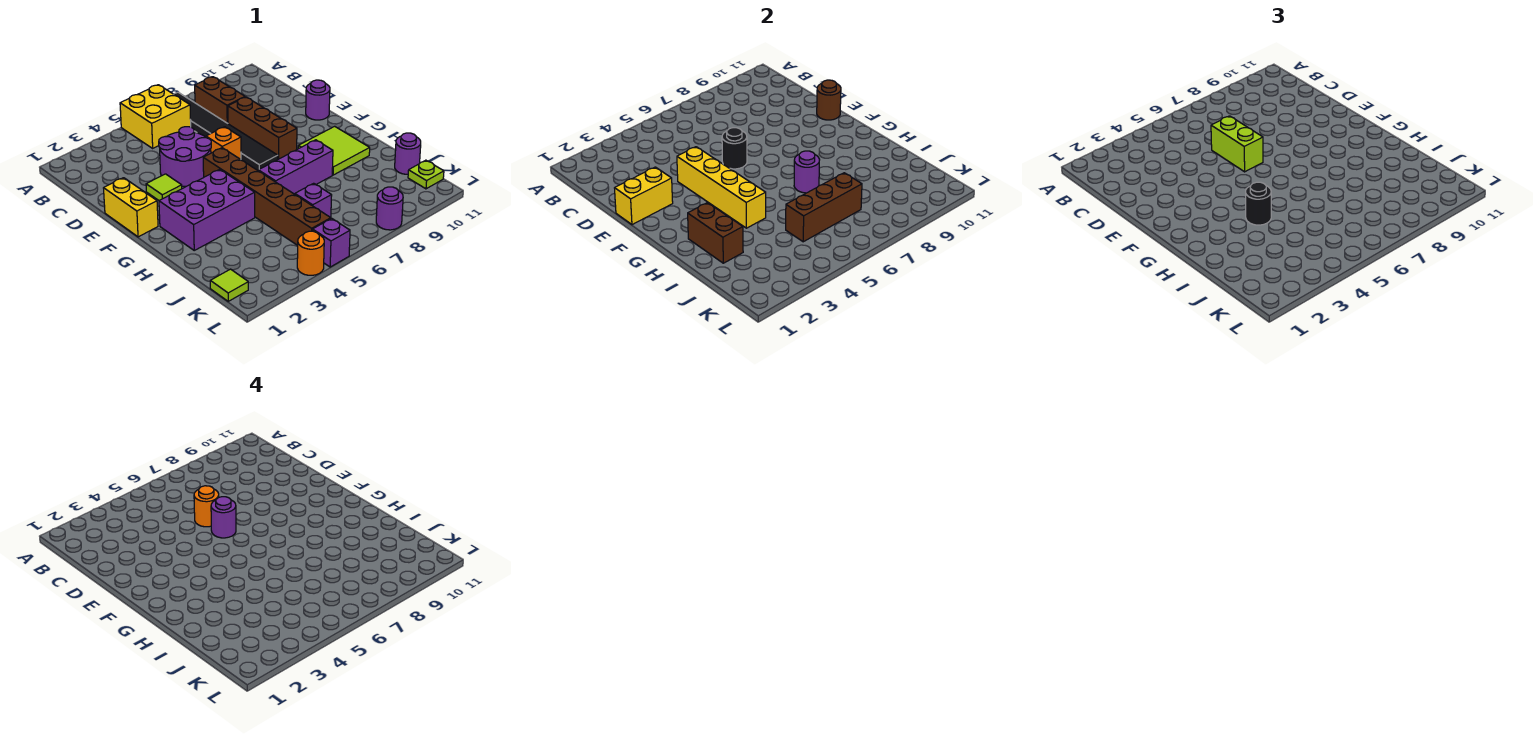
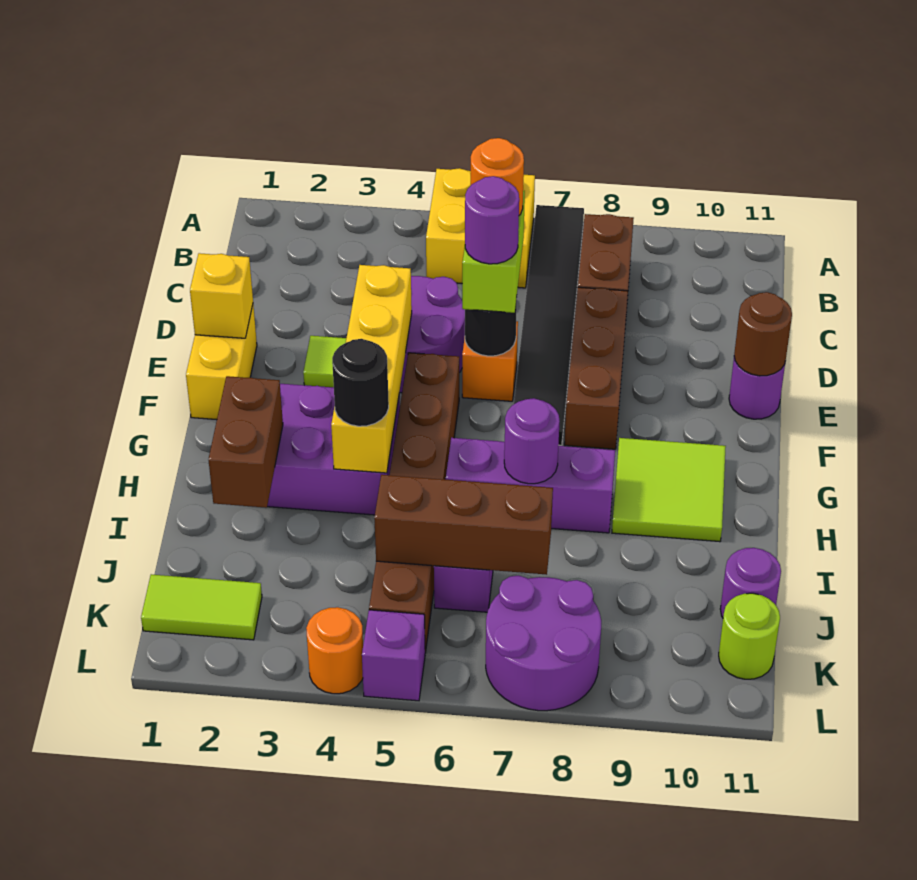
yellow brick E1:E2 level 2 -> yellow brick E1 level 2
lime tile K1 level 1 -> lime tile K1:K2 level 1
lime plate K11 level 1 -> lime round brick K11 level 1
purple round brick L8 level 1 -> purple round brick K7:L8 level 1

